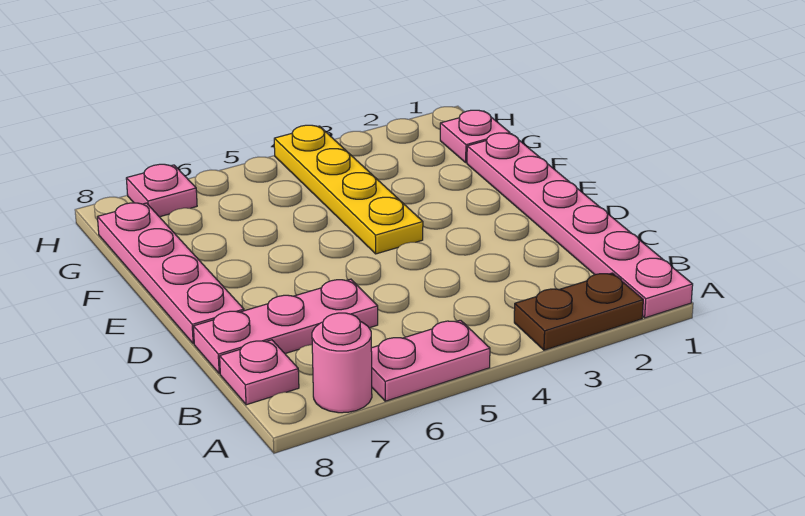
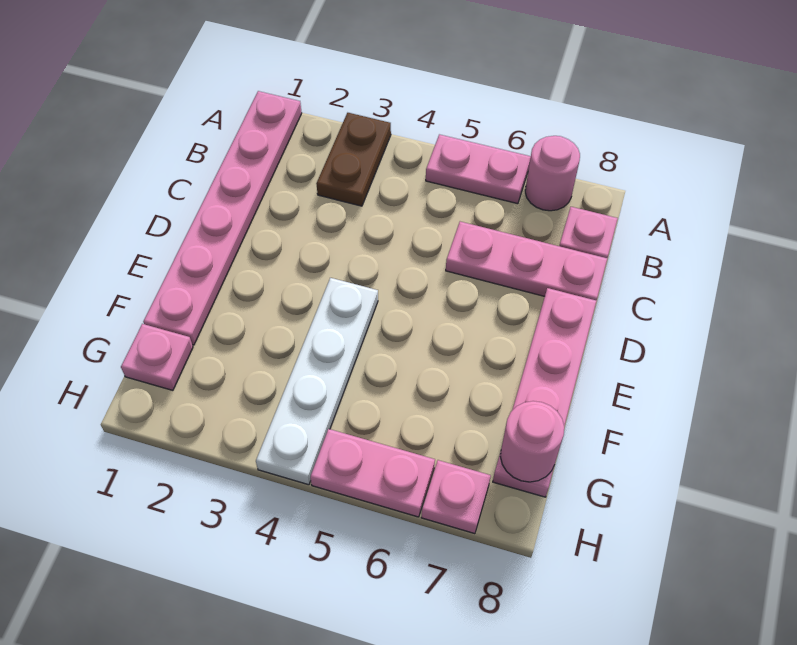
brown plate A2:A3 level 1 -> brown plate A3:B3 level 1
yellow plate E4:H4 level 1 -> white plate E4:H4 level 1
none -> pink round brick G8 level 2
none -> pink plate H5:H6 level 1

